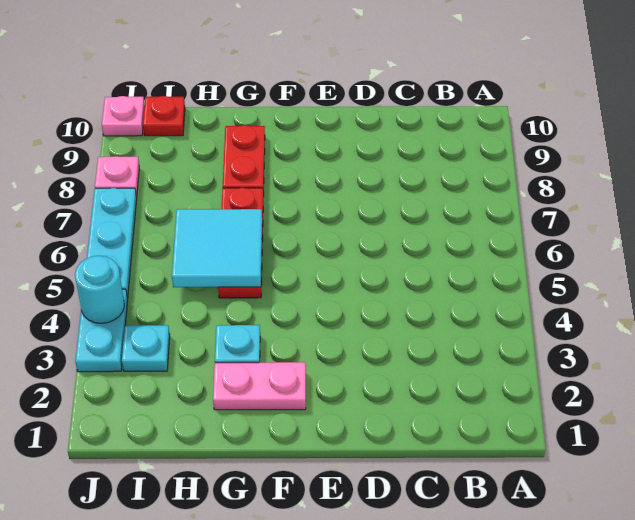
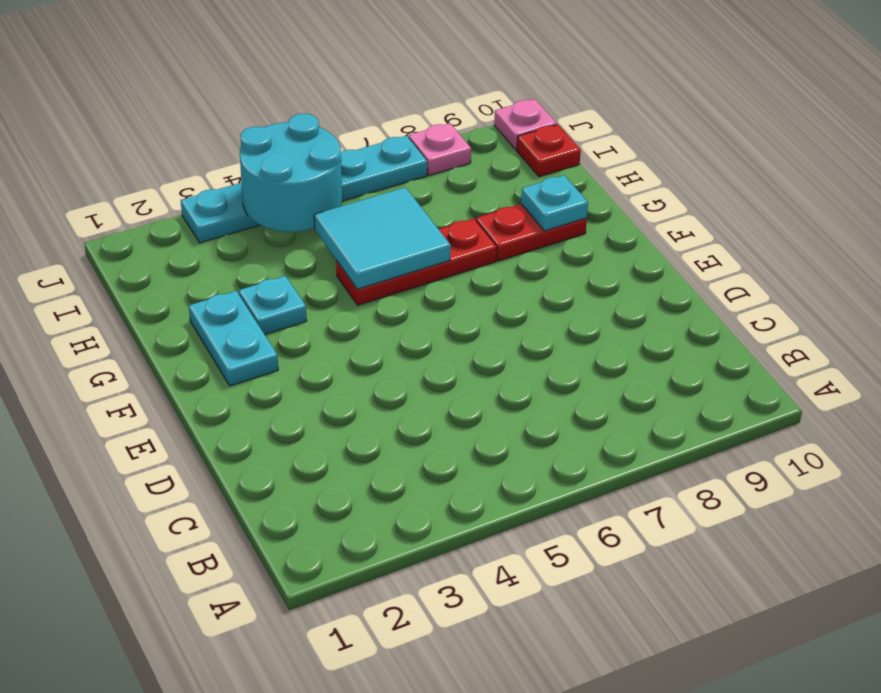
pink plate F2:G2 level 1 -> cyan plate F2:G2 level 1
cyan plate I3 level 1 -> cyan plate G9 level 2
cyan round brick J4 level 2 -> cyan round brick I4:J5 level 2

